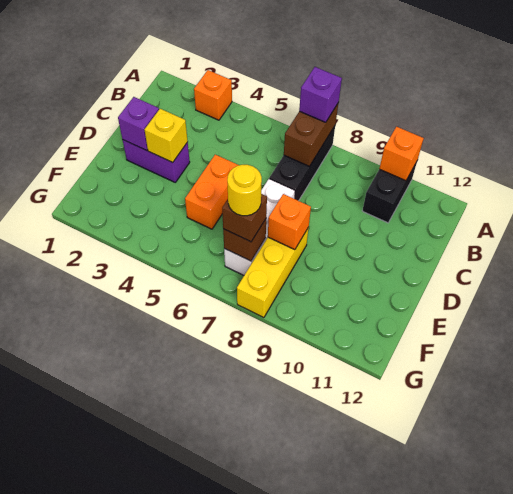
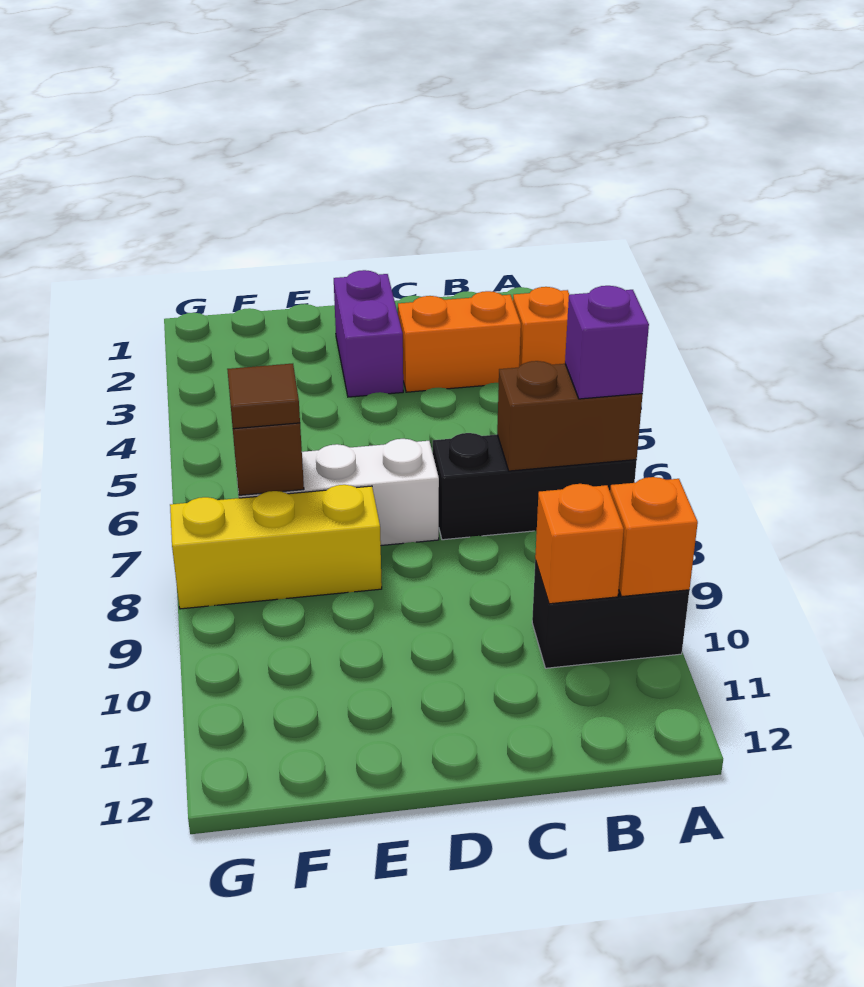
purple brick D2 level 2 -> none
yellow brick D3 level 2 -> none
orange brick D5:E5 level 1 -> orange brick B3:C3 level 1
orange brick E8 level 2 -> orange brick B10 level 2
brown brick F7 level 3 -> brown tile F7 level 3
yellow round brick F7 level 4 -> none

